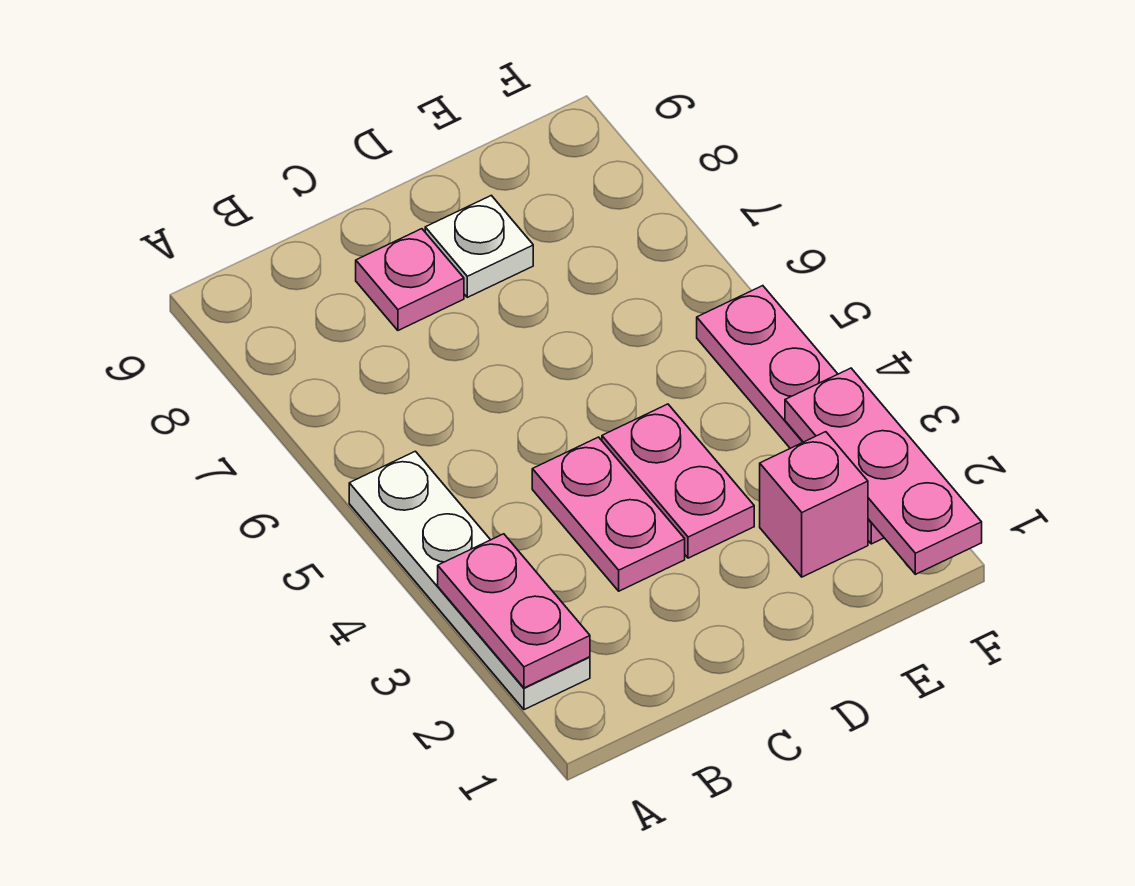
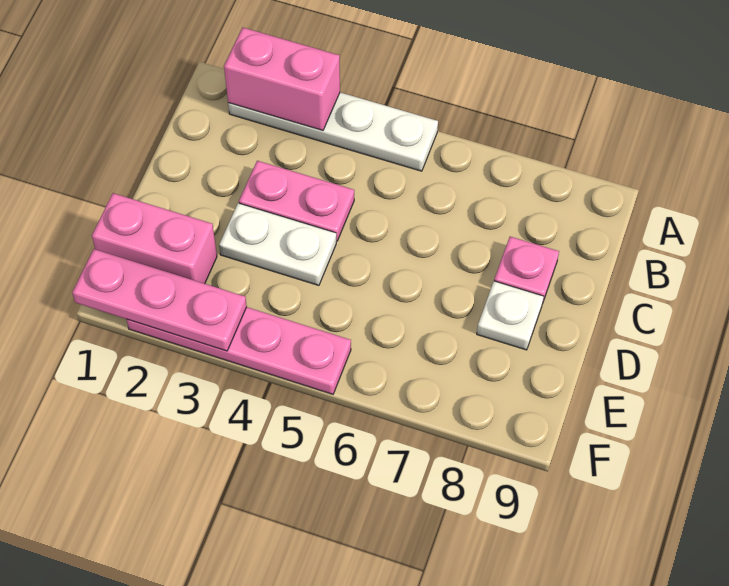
pink plate A2:A3 level 2 -> pink brick A2:A3 level 2
pink plate D3:D4 level 1 -> white plate D3:D4 level 1
pink brick E2 level 1 -> pink brick E1:E2 level 1

